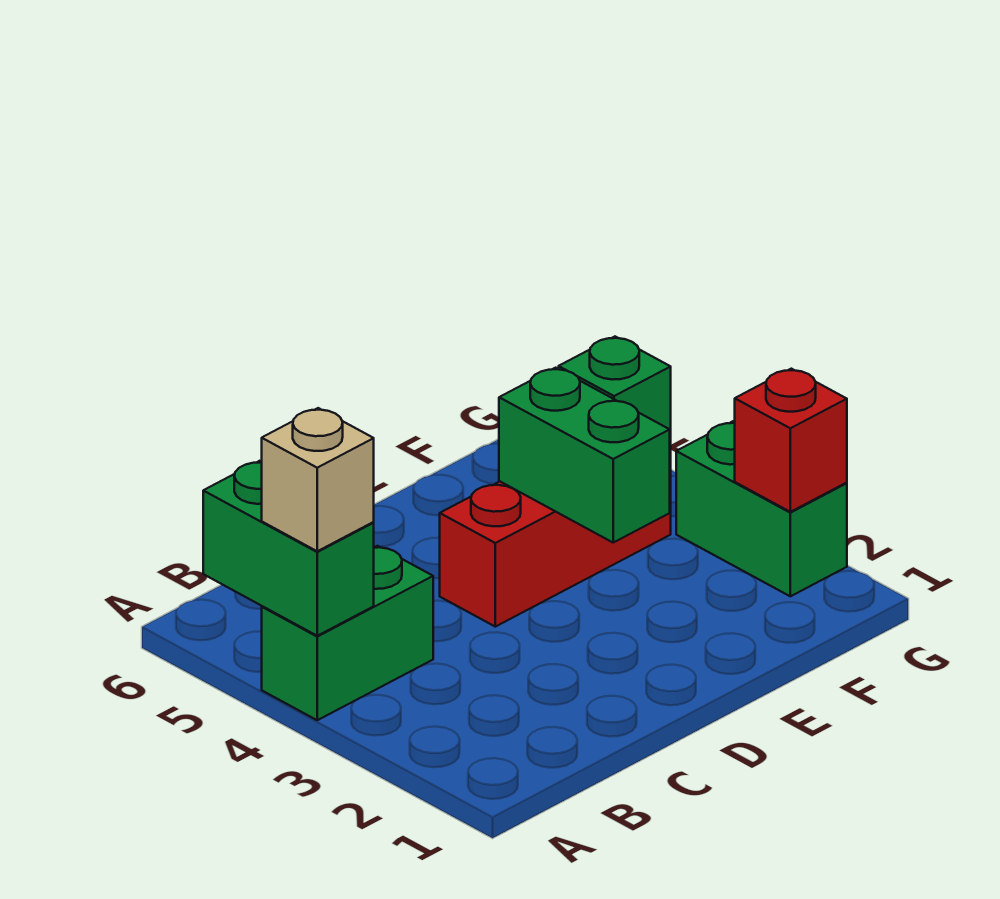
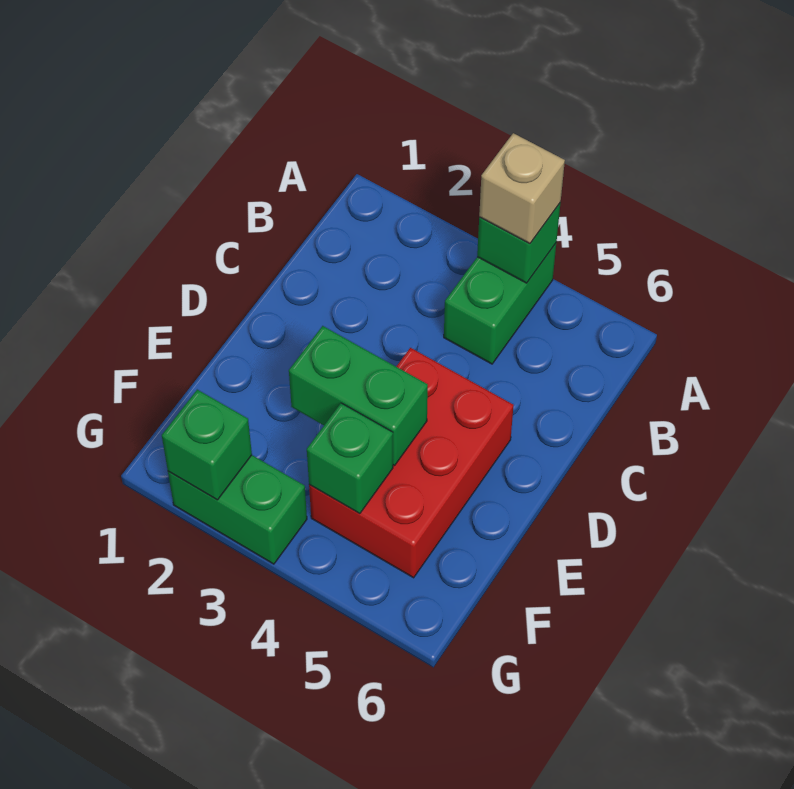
green brick A4:A5 level 2 -> green brick A4 level 2
red brick D4:F4 level 1 -> red brick D4:F5 level 1
red brick G2 level 2 -> green brick G2 level 2

